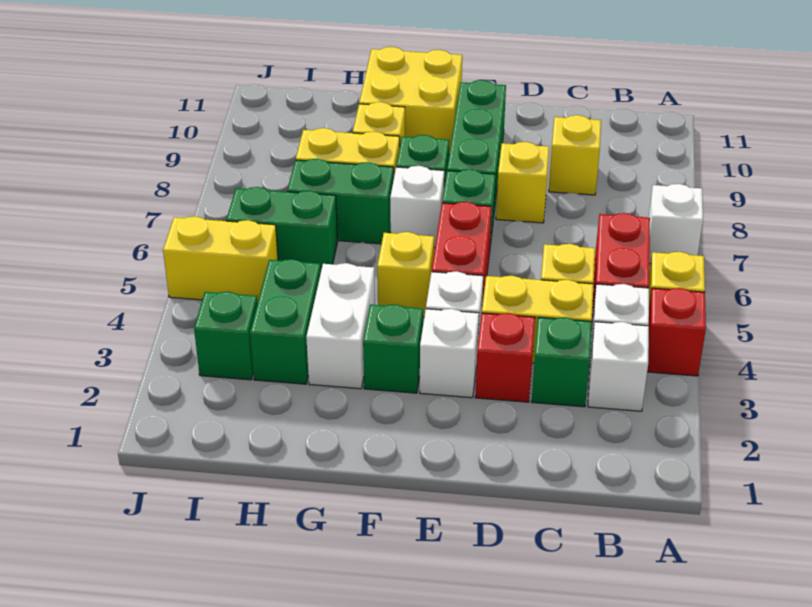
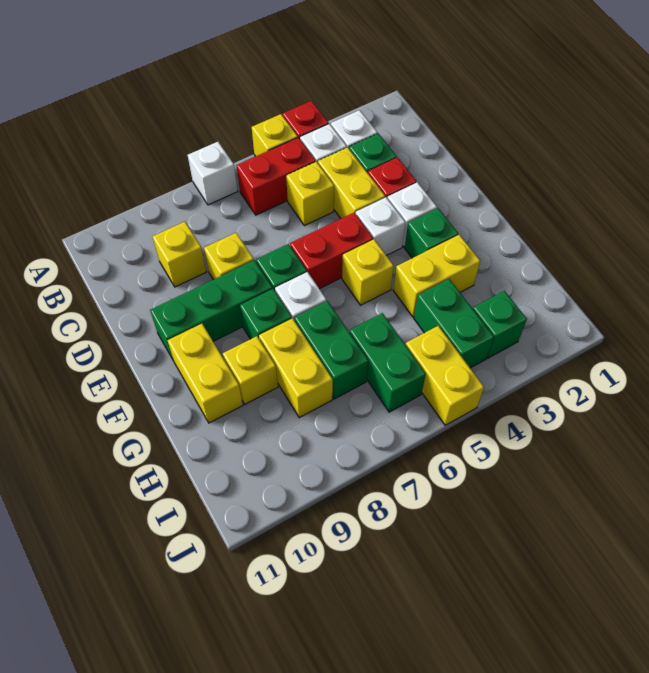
yellow brick F10:G11 level 1 -> yellow brick F10:G10 level 1
white brick G3:G4 level 1 -> yellow brick G3:G4 level 1
green brick H3:H4 level 1 -> green brick H4:I4 level 1

